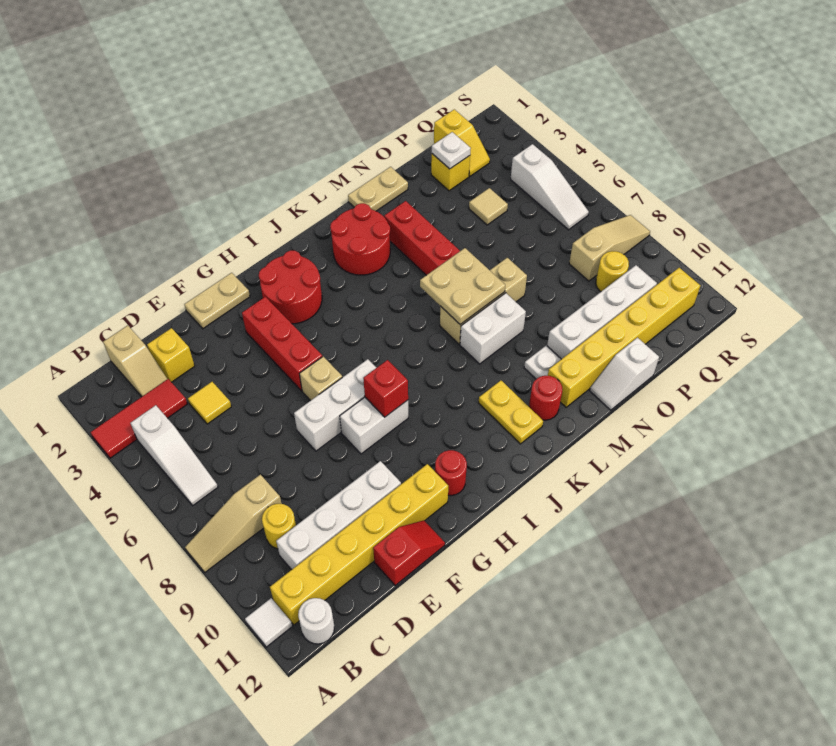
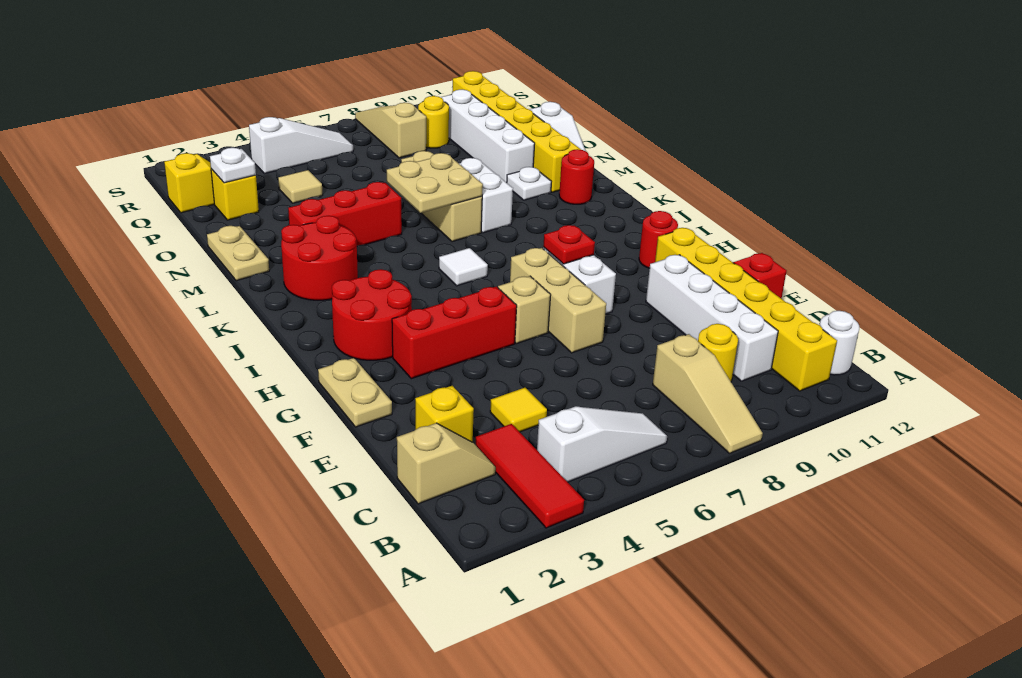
white tile A11 level 1 -> white tile J6 level 1
white brick F7:H7 level 1 -> tan brick F7:H7 level 1
red brick H8 level 2 -> red plate H8 level 2
yellow plate K10:K11 level 1 -> none

